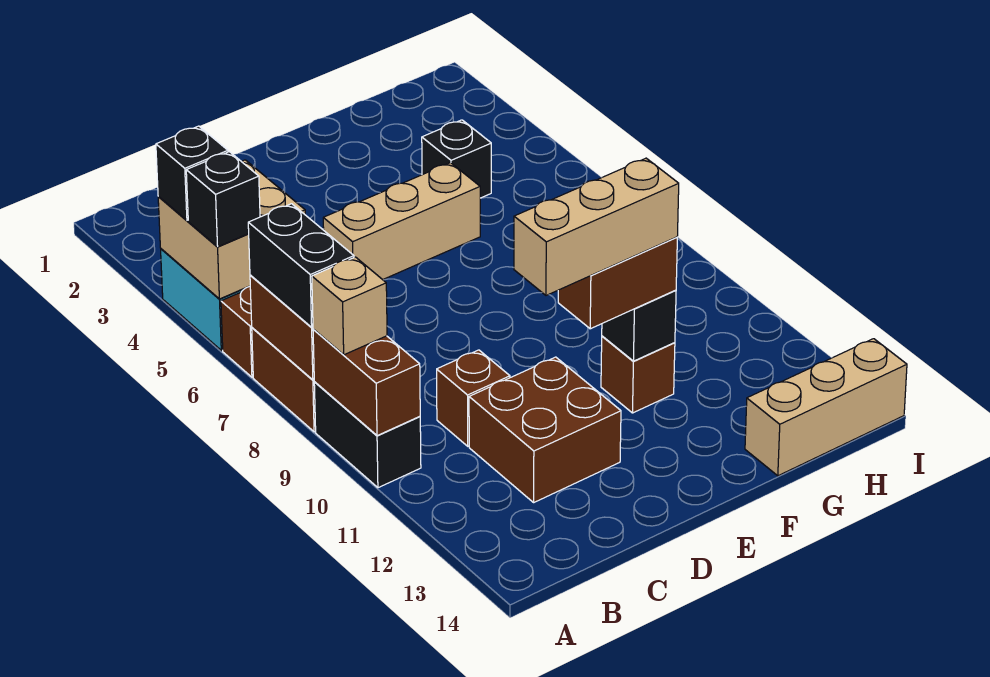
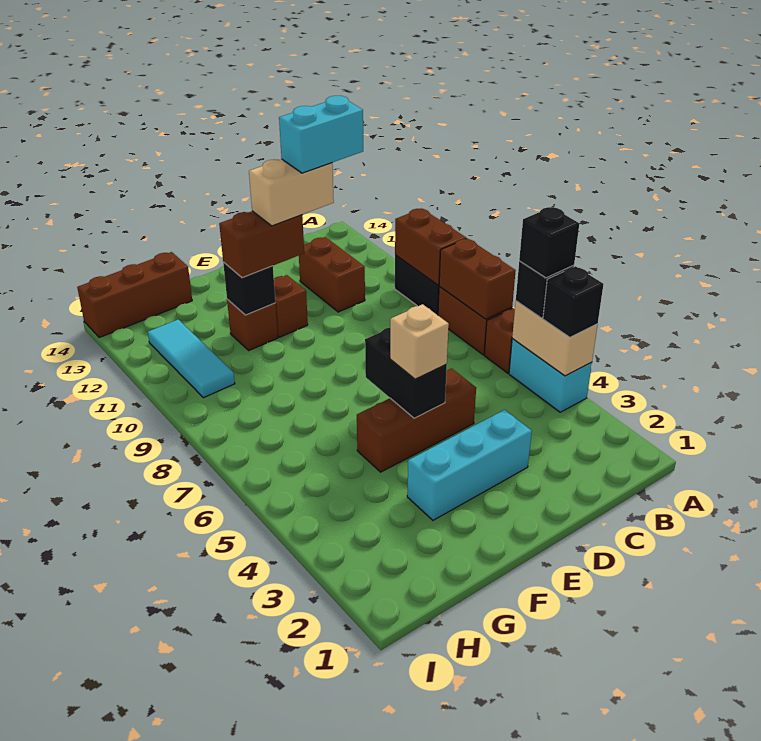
tan brick A4:B5 level 2 -> tan brick A4:A5 level 2
black brick A7:A8 level 3 -> black brick E5:E6 level 2
tan brick A9 level 3 -> tan brick E5 level 3
brown brick C10 level 1 -> brown brick E11 level 1
brown brick C11:D12 level 1 -> brown brick C11:C12 level 1
none -> cyan brick C11:D11 level 5
none -> cyan brick D3:F3 level 1
tan brick D5:F5 level 1 -> brown brick D5:F5 level 1
tan brick D11:F11 level 4 -> tan brick D11:E11 level 4
black brick G4 level 1 -> black brick A5 level 4
tan brick G14:I14 level 1 -> brown brick G14:I14 level 1
none -> cyan tile H10:H12 level 1

